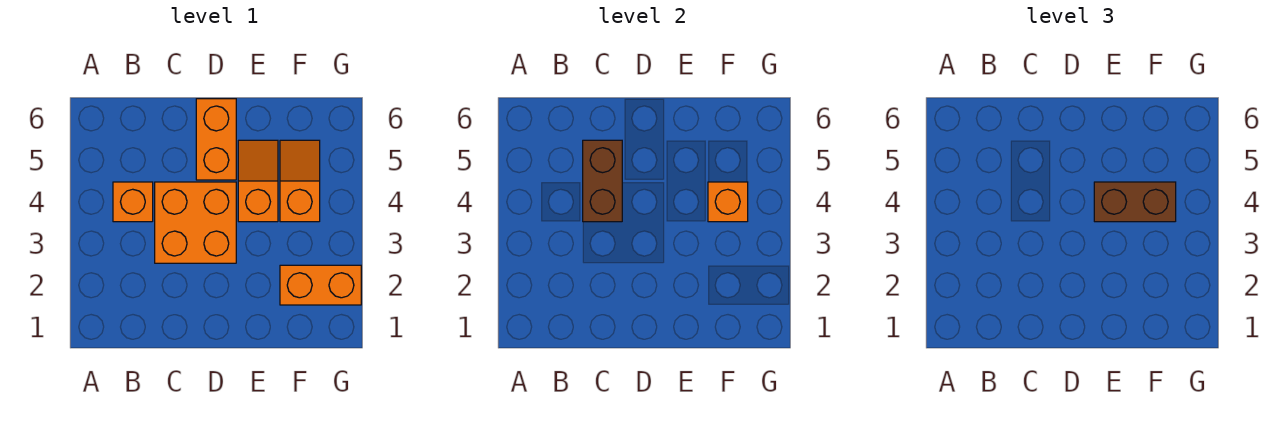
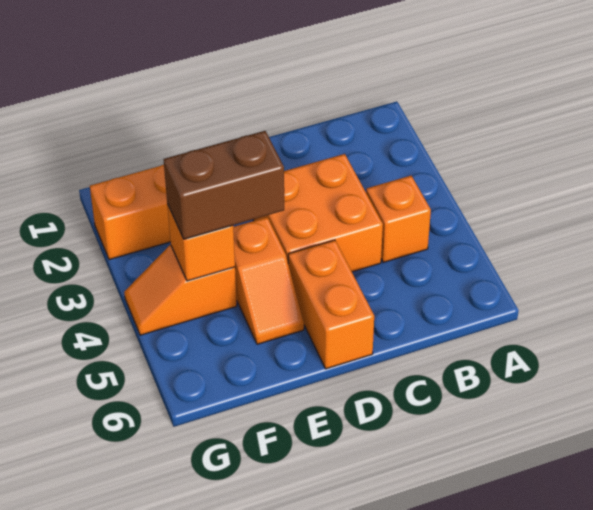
brown brick C4:C5 level 2 -> none
orange slope F4:F5 level 1 top 4 -> orange slope F4:G4 level 1 top F

